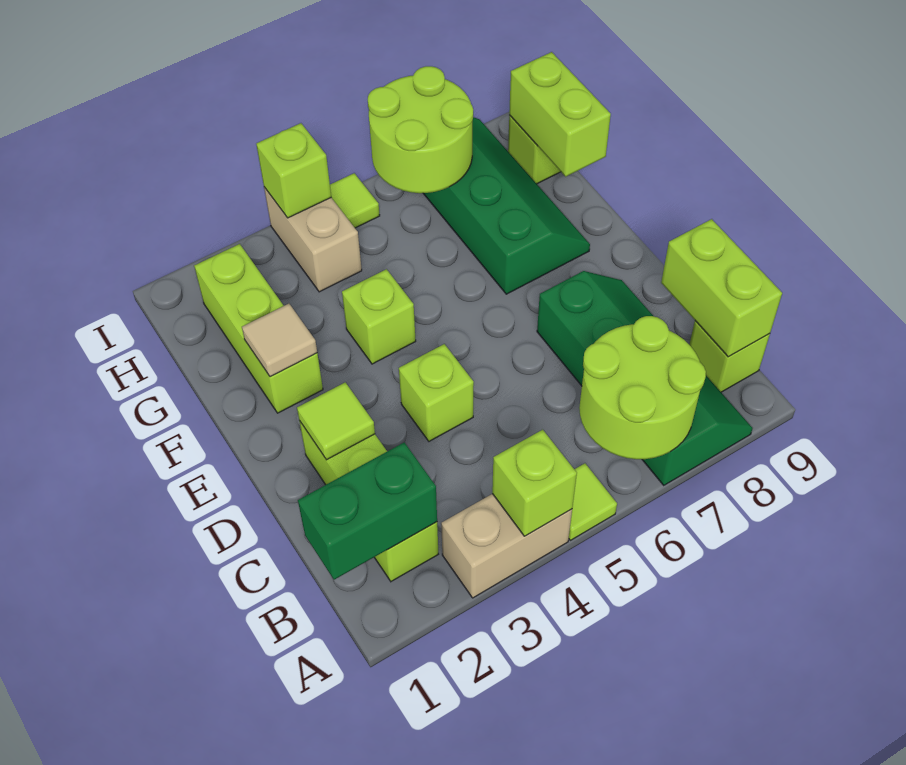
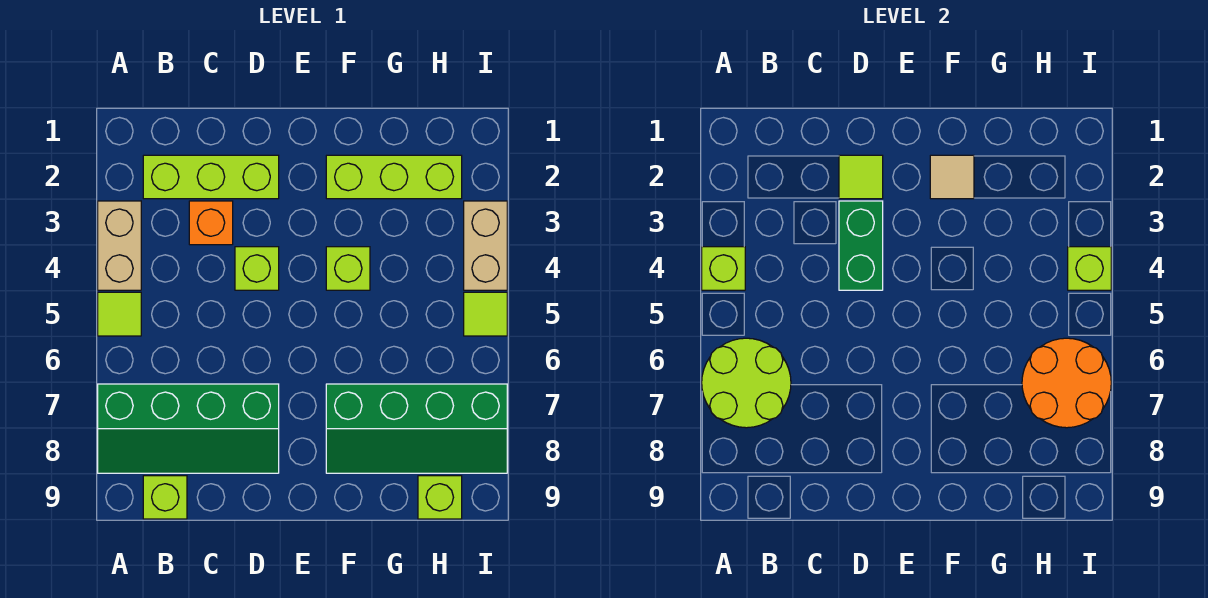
green brick B1:B2 level 2 -> green brick D3:D4 level 2
lime brick B9:C9 level 2 -> none
none -> orange brick C3 level 1
lime brick G9:H9 level 2 -> none
tan brick H4:I4 level 1 -> tan brick I3:I4 level 1
lime round brick H6:I7 level 2 -> orange round brick H6:I7 level 2

